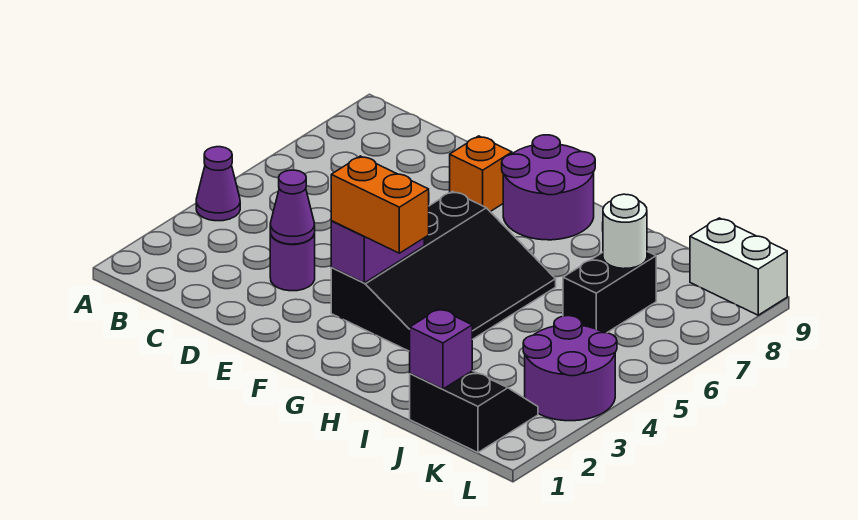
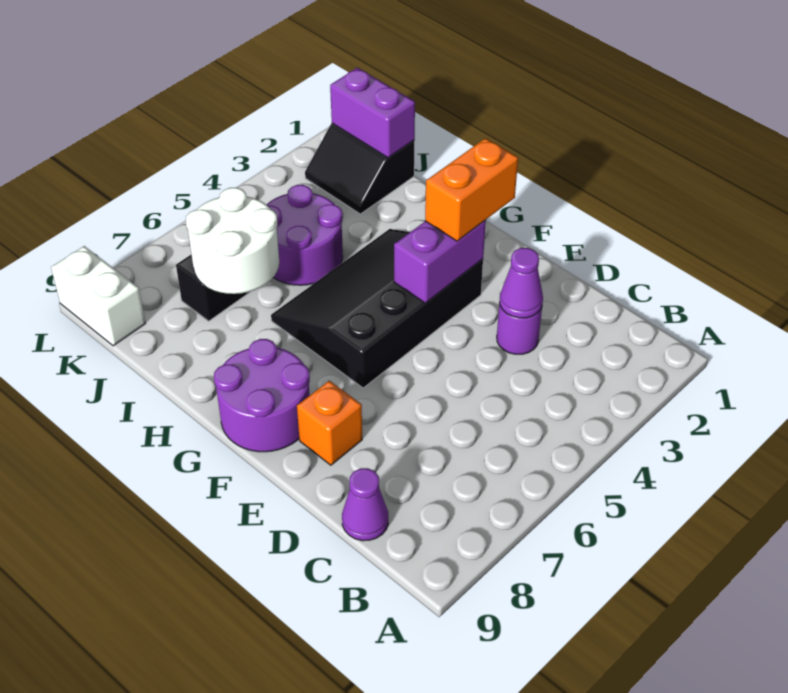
purple cone A4 level 1 -> purple cone C9 level 1
orange brick F3:G3 level 3 -> orange brick F2:F3 level 3
purple brick J1 level 2 -> purple brick J1:K1 level 2
white round brick J7 level 2 -> white round brick I6:J7 level 2
purple round brick K3:L4 level 1 -> purple round brick I4:J5 level 1

